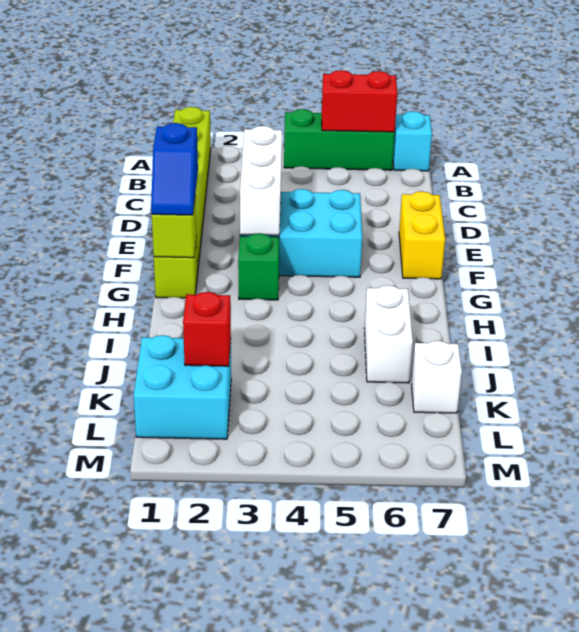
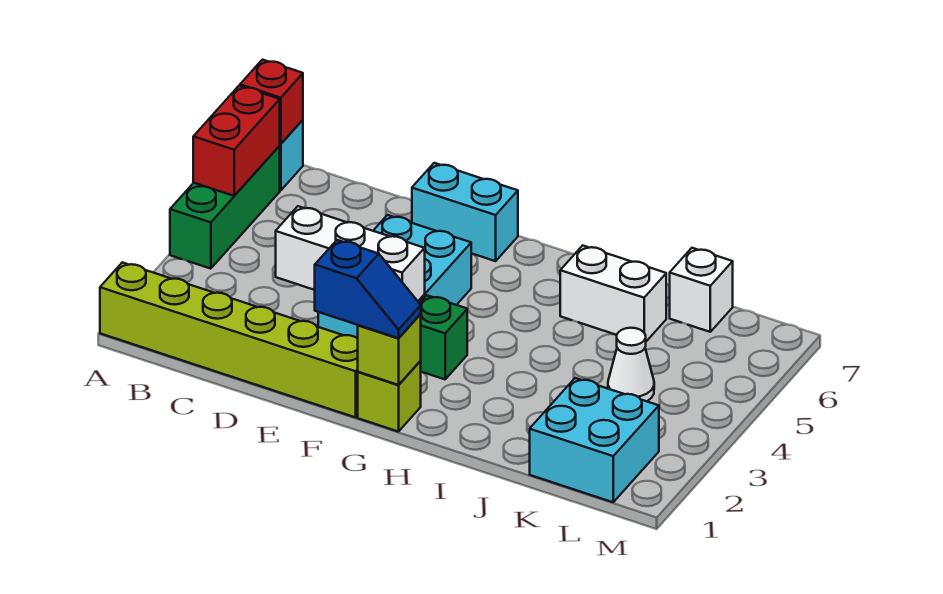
yellow brick E7:F7 level 1 -> cyan brick E7:F7 level 1
red brick K2 level 2 -> red brick A7 level 2
none -> white cone K4 level 1

